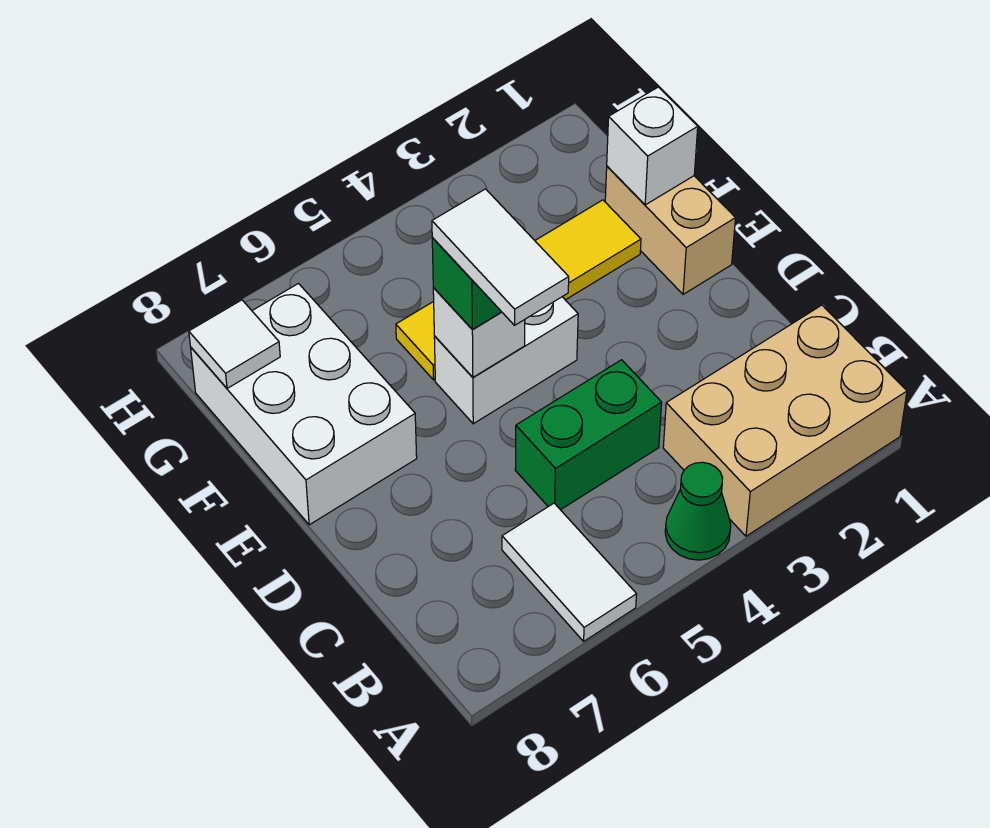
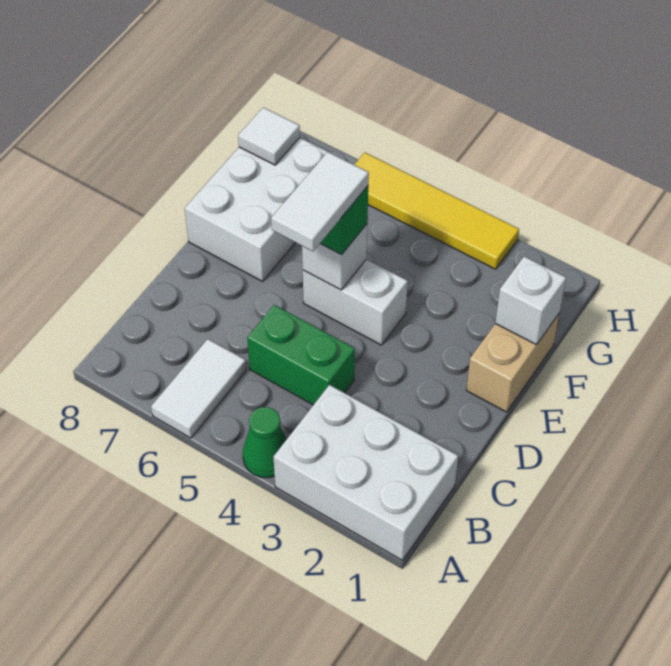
tan brick A1:B3 level 1 -> white brick A1:B3 level 1
yellow tile F2:F5 level 1 -> yellow tile H3:H6 level 1

